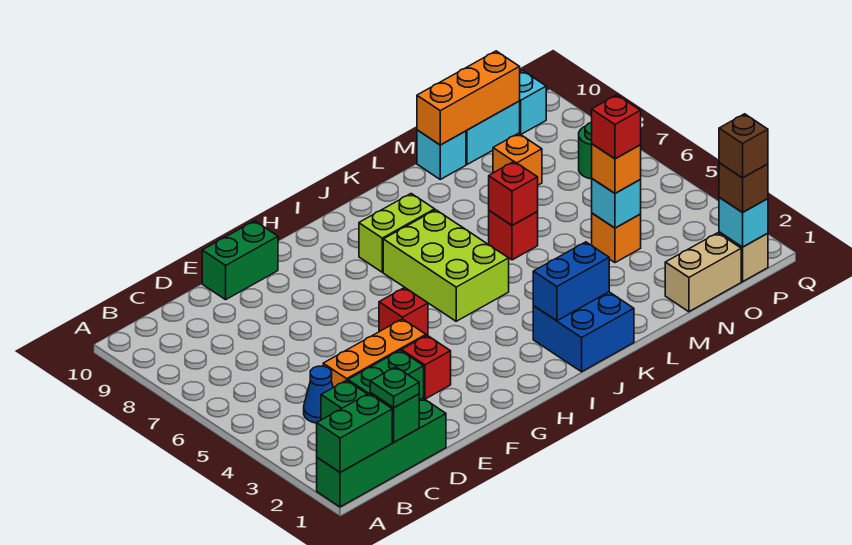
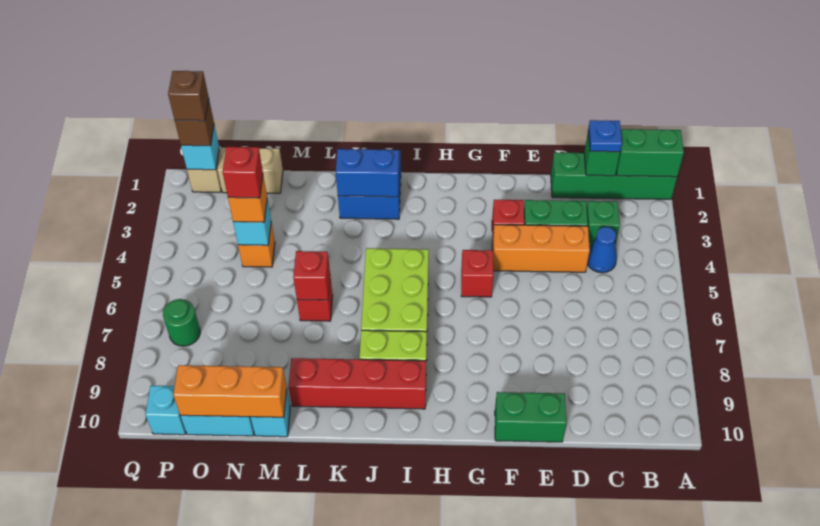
green plate C1 level 3 -> blue plate C1 level 3
none -> red brick I9:L9 level 1
orange brick N8 level 1 -> none

